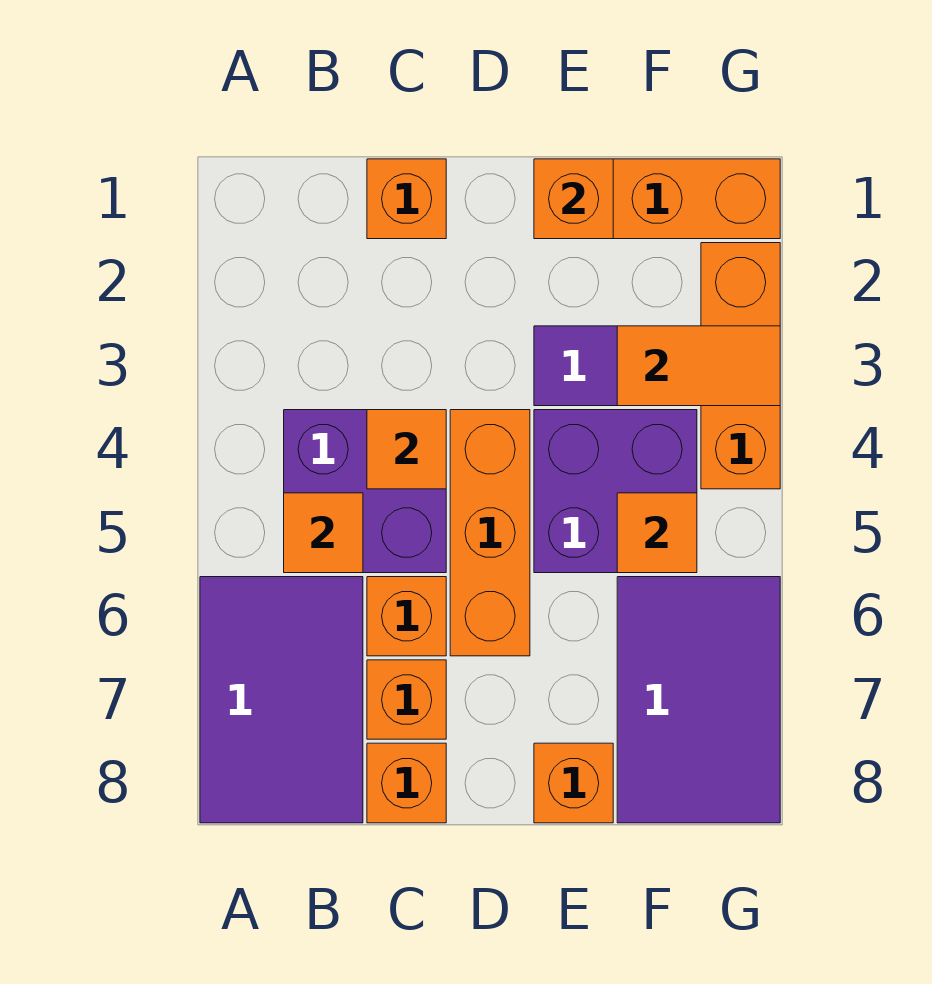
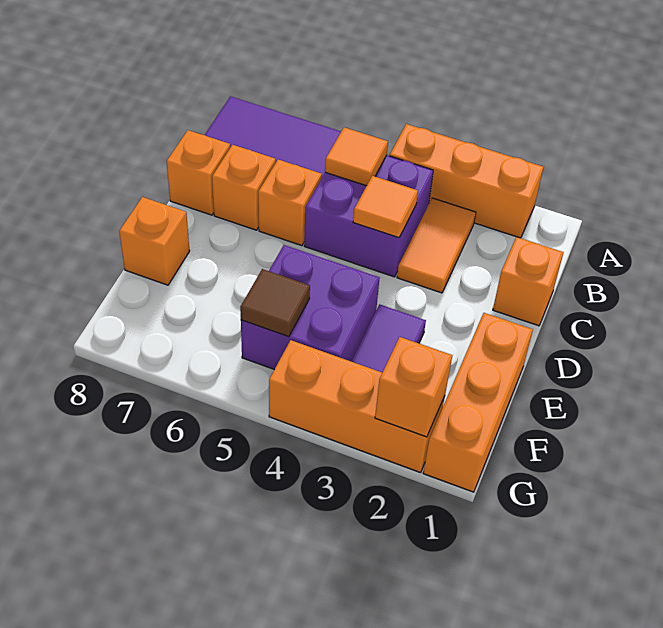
orange brick D4:D6 level 1 -> orange brick A2:A4 level 1
orange brick E1 level 2 -> orange brick G2 level 2
orange tile F3:G3 level 2 -> orange tile B3:C3 level 1
orange tile F5 level 2 -> brown tile F5 level 2
purple tile F6:G8 level 1 -> none

